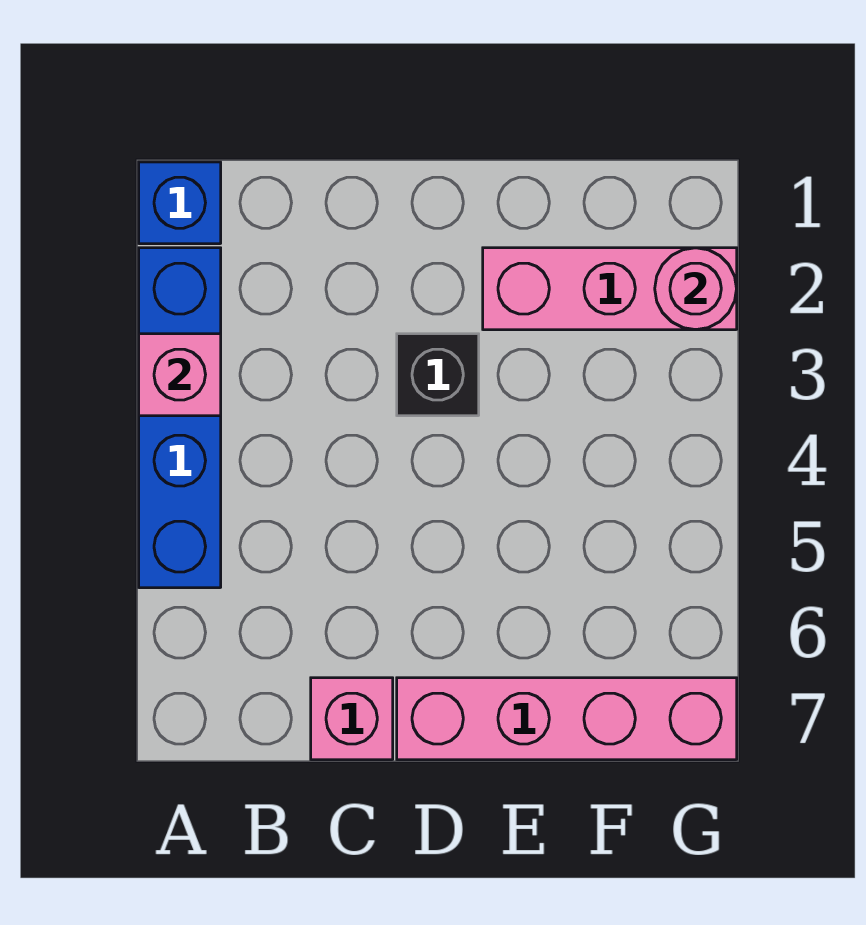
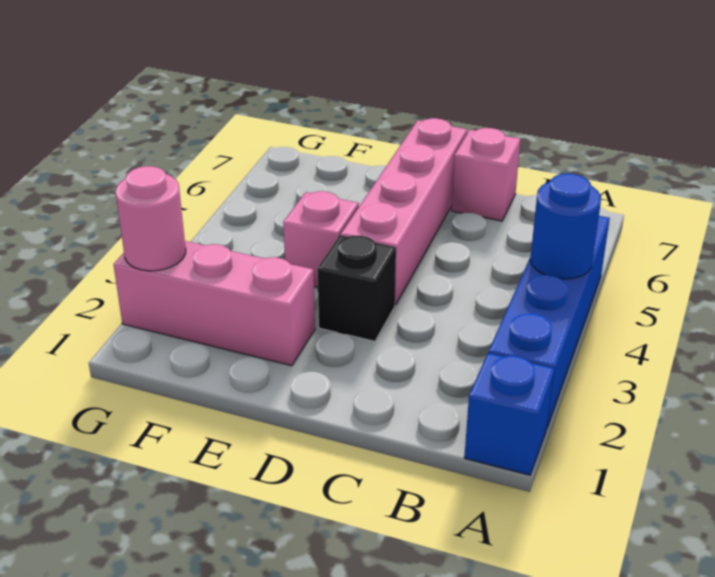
pink brick A3 level 2 -> pink brick E4 level 1
none -> blue round brick A4 level 2
pink brick D7:G7 level 1 -> pink brick D4:D7 level 1

